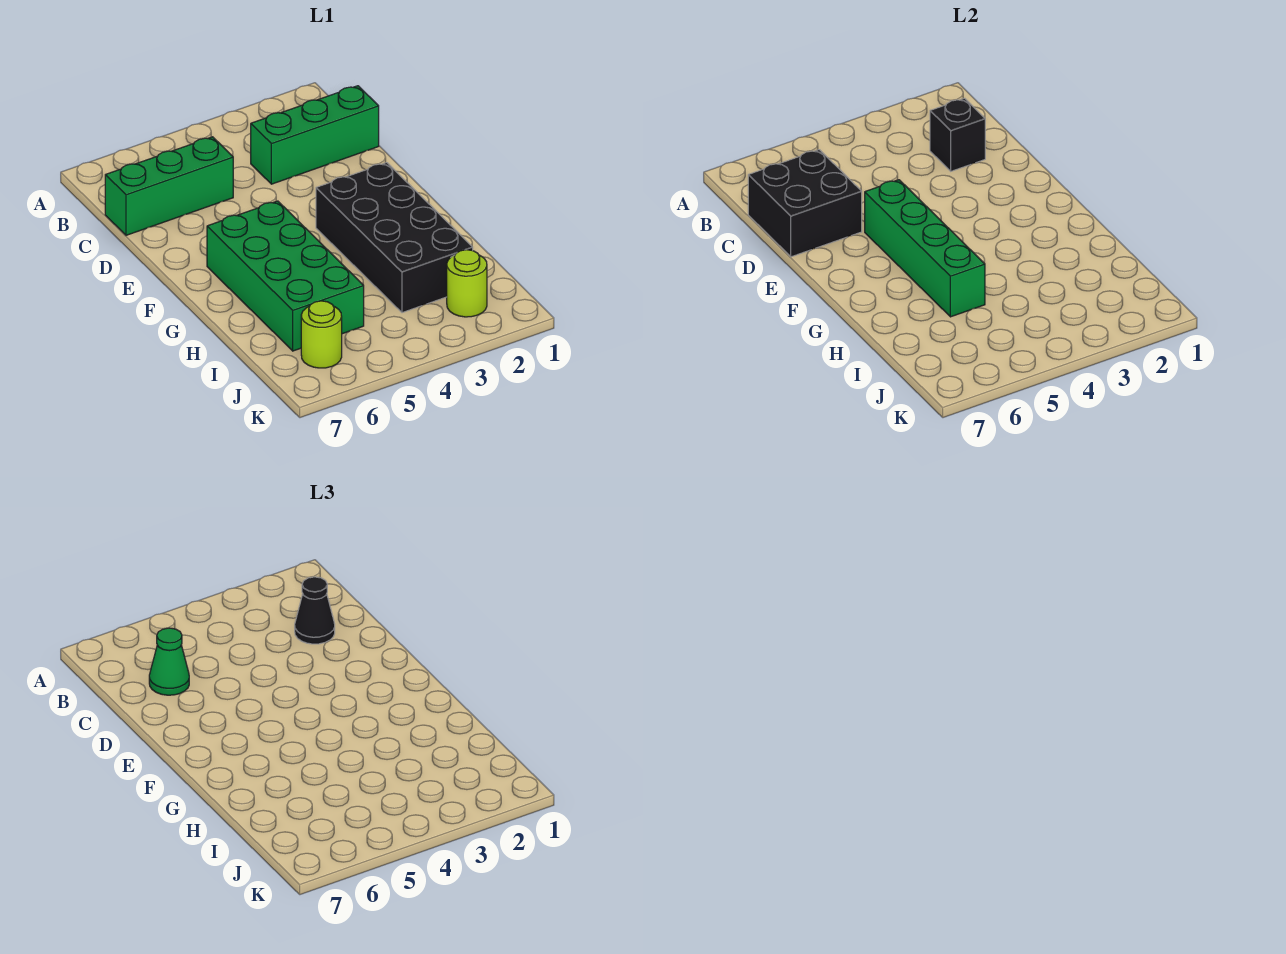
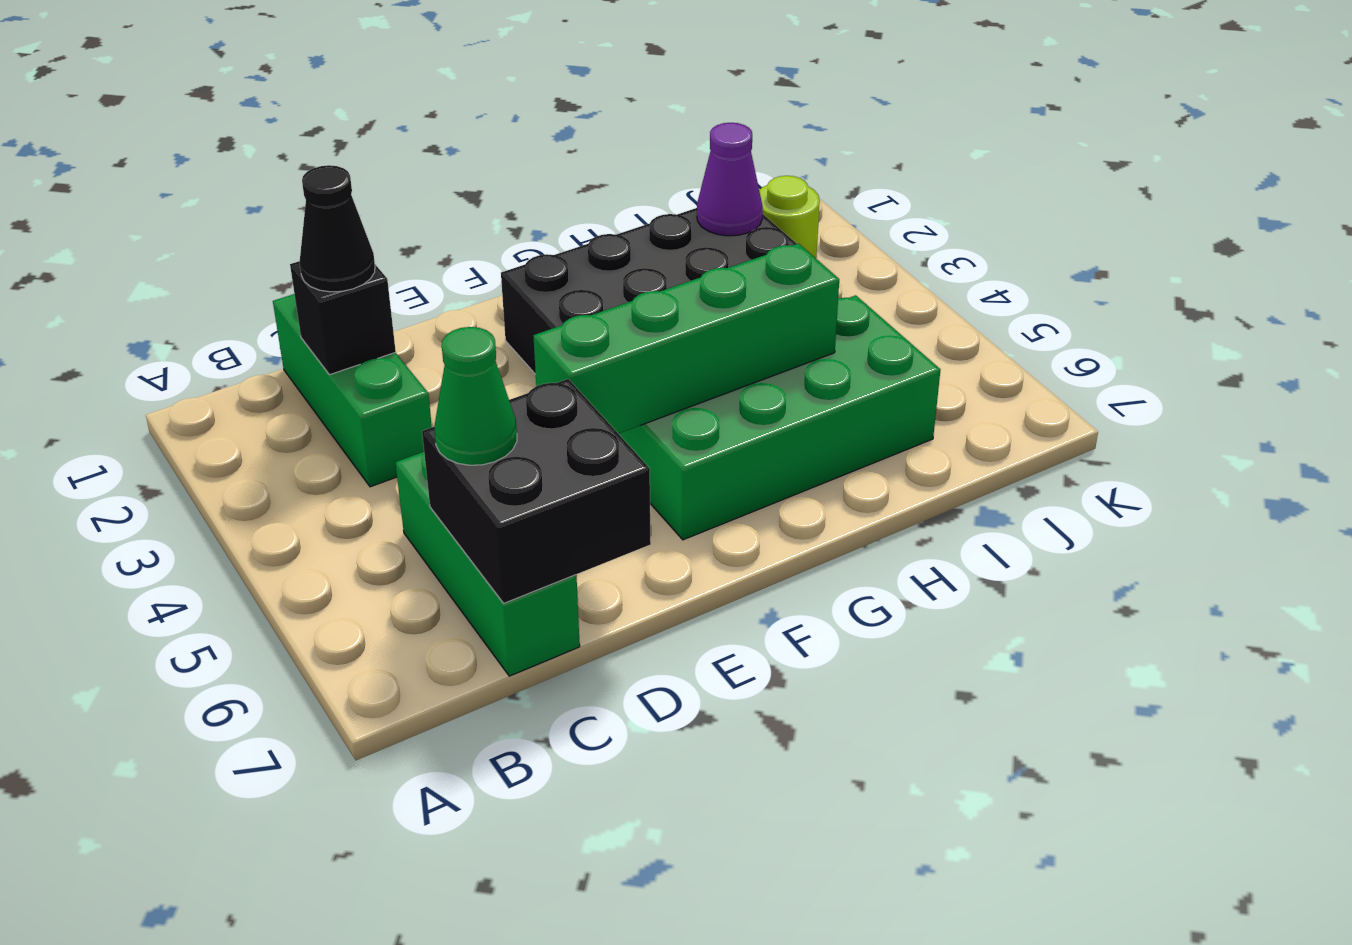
none -> purple cone I2 level 2
lime round brick J6 level 1 -> none

